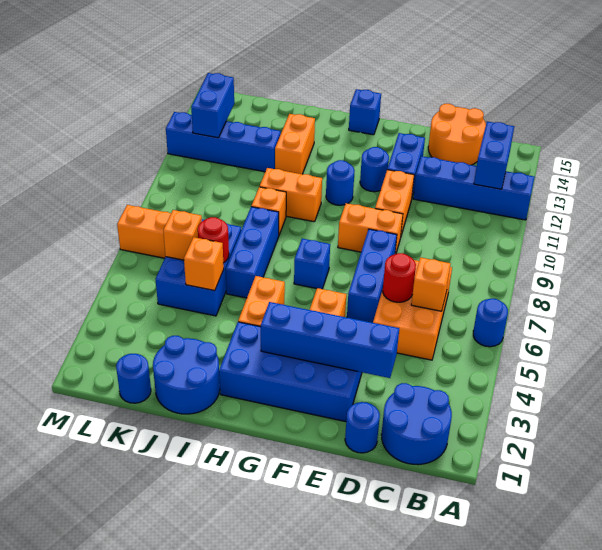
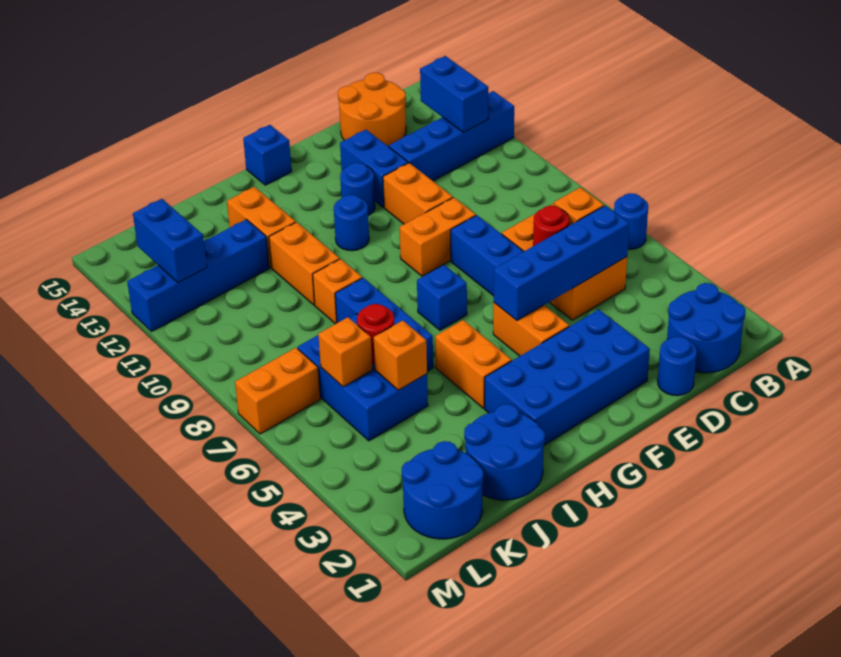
blue brick D3:G3 level 2 -> blue brick C5:F5 level 2
orange brick H10:I10 level 1 -> orange brick I10:I11 level 1
blue round brick K1 level 1 -> blue round brick K1:L2 level 1

